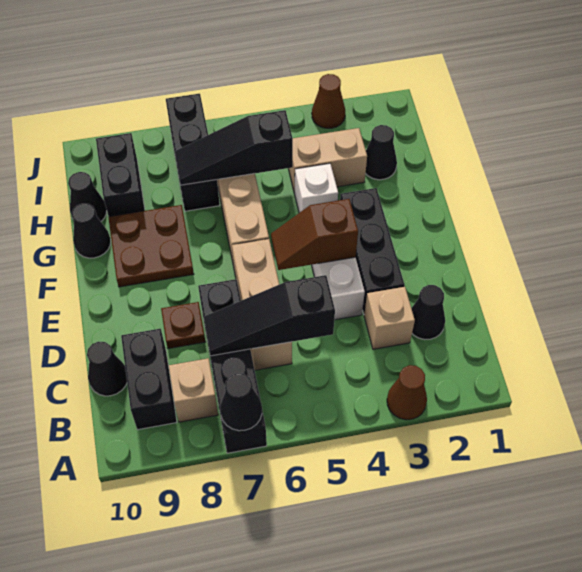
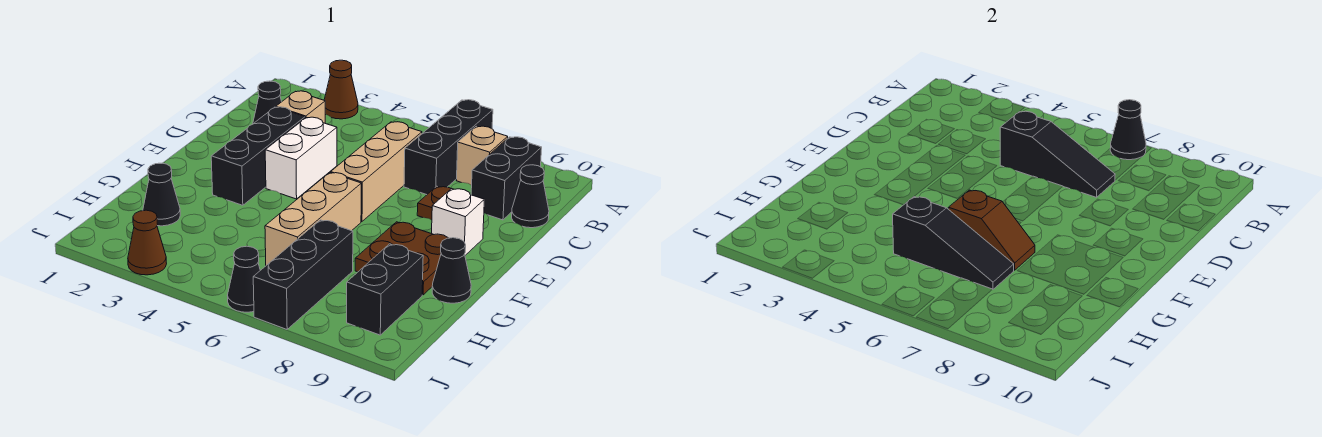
black brick A7:D7 level 1 -> black brick A7:C7 level 1
brown slope E4:E5 level 2 top 4 -> brown slope G6:G7 level 2 top 6
white brick G4 level 1 -> white brick E9 level 1
tan brick H3:H4 level 1 -> none
black cone H10 level 1 -> black cone J6 level 1

